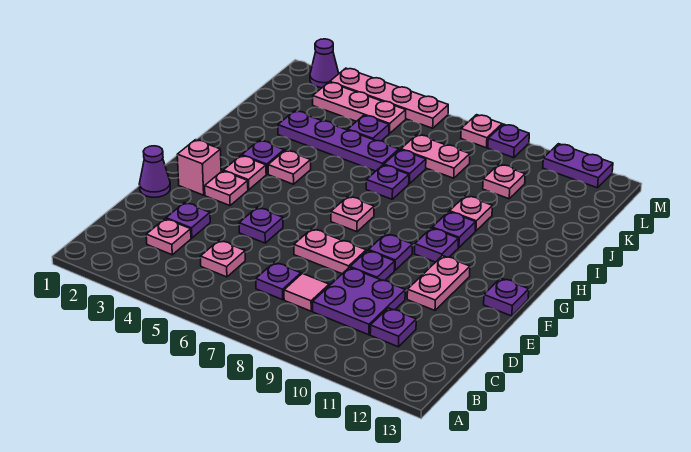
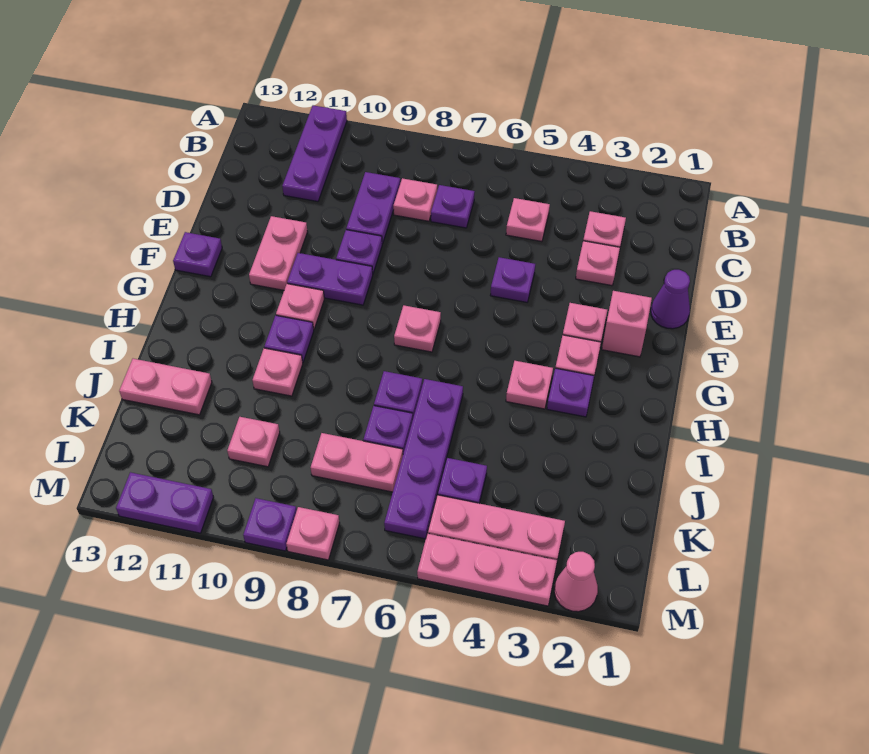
pink tile C8 level 1 -> pink plate C8 level 1
purple plate C9:D10 level 1 -> purple plate C9:D9 level 1
purple plate C11 level 1 -> purple plate A11:C11 level 1
purple plate D3 level 1 -> pink plate D3 level 1
pink plate E7:E8 level 1 -> pink plate J12:J13 level 1
purple plate F9 level 1 -> purple plate F9:F10 level 1
purple plate G10 level 1 -> pink plate G10 level 1
purple plate J3:J6 level 1 -> purple plate I6:L6 level 1
purple cone M2 level 1 -> pink cone M2 level 1
pink plate M3:M6 level 1 -> pink plate M3:M5 level 1

